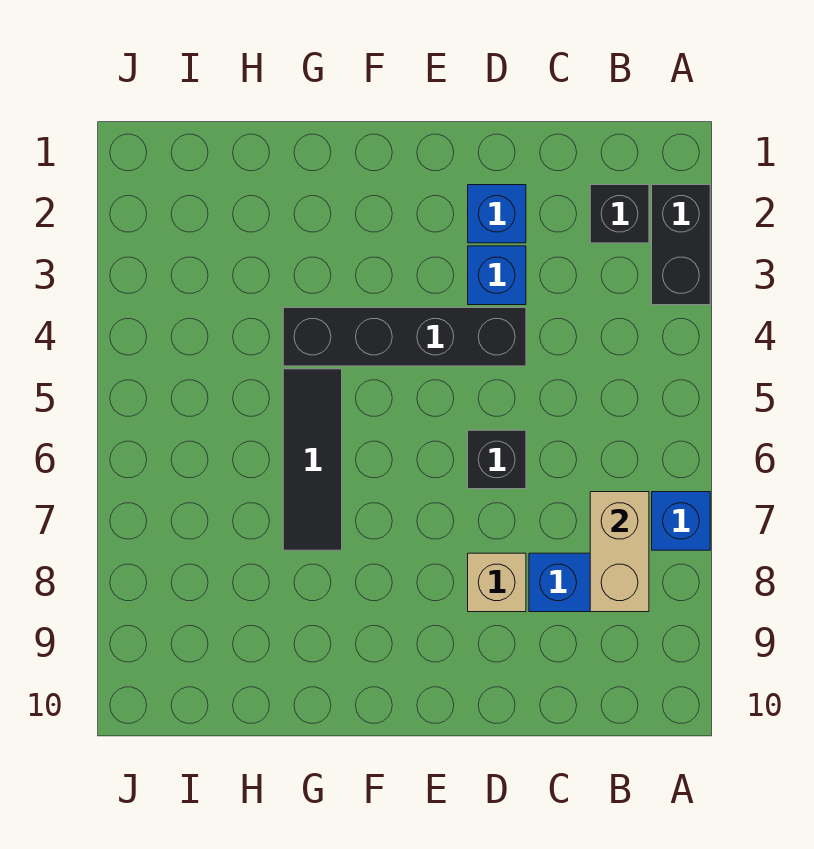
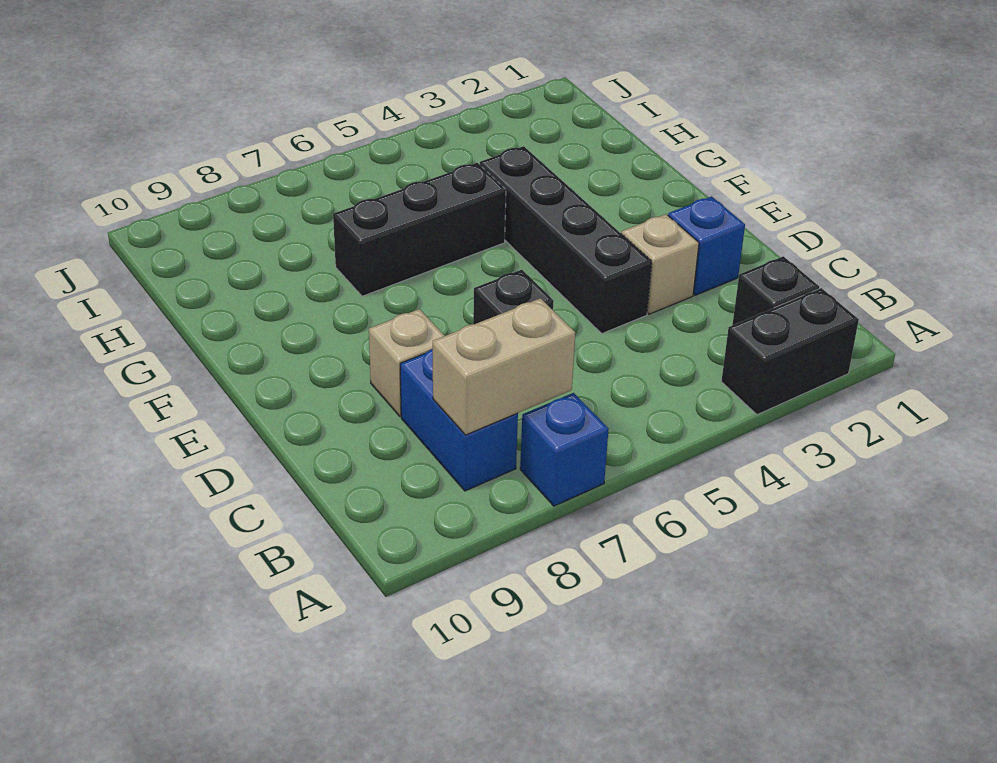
blue brick D3 level 1 -> tan brick D3 level 1
black tile G5:G7 level 1 -> black brick G5:G7 level 1

